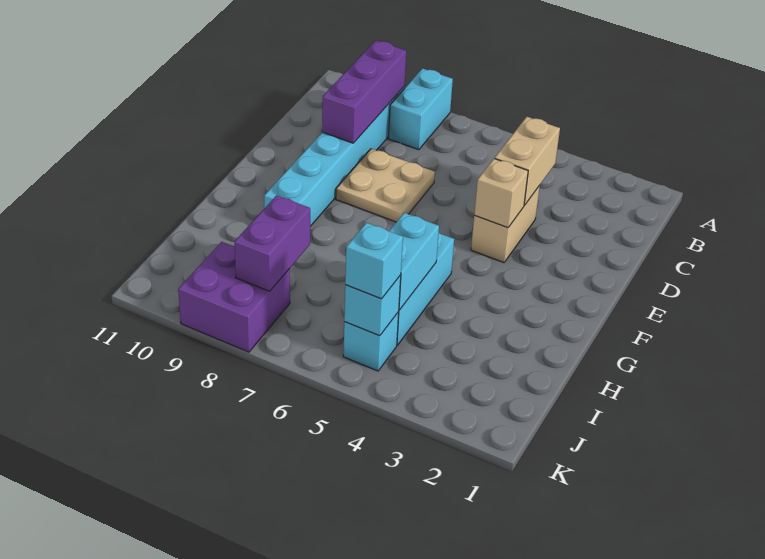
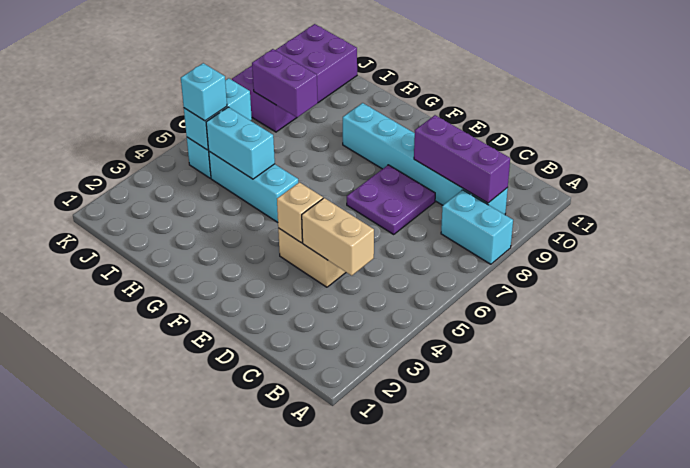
tan plate D7:E8 level 1 -> purple plate D7:E8 level 1
cyan brick J5 level 2 -> cyan brick J5:J6 level 2
purple brick J8:K9 level 1 -> purple brick J8:K11 level 1

